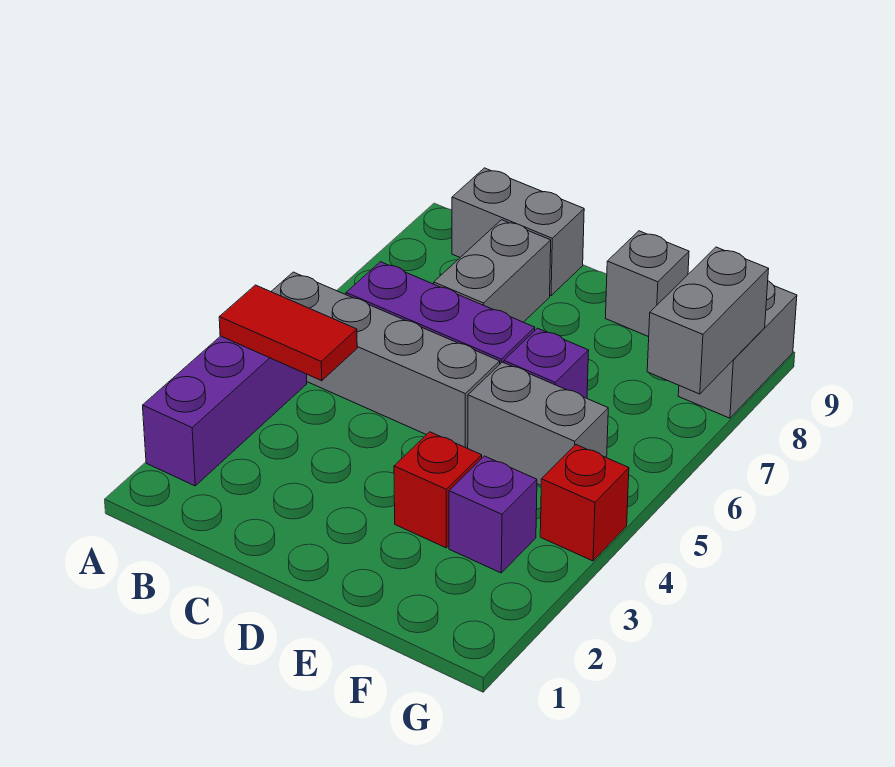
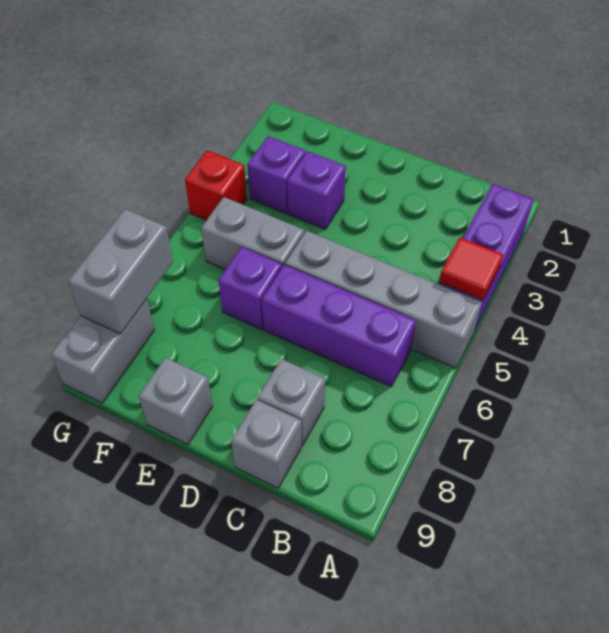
red tile A4:B4 level 2 -> red tile A4 level 2
grey brick B9:C9 level 1 -> grey brick C9 level 1
grey brick C7:C8 level 1 -> grey brick C8 level 1
red brick E3 level 1 -> purple brick E3 level 1

